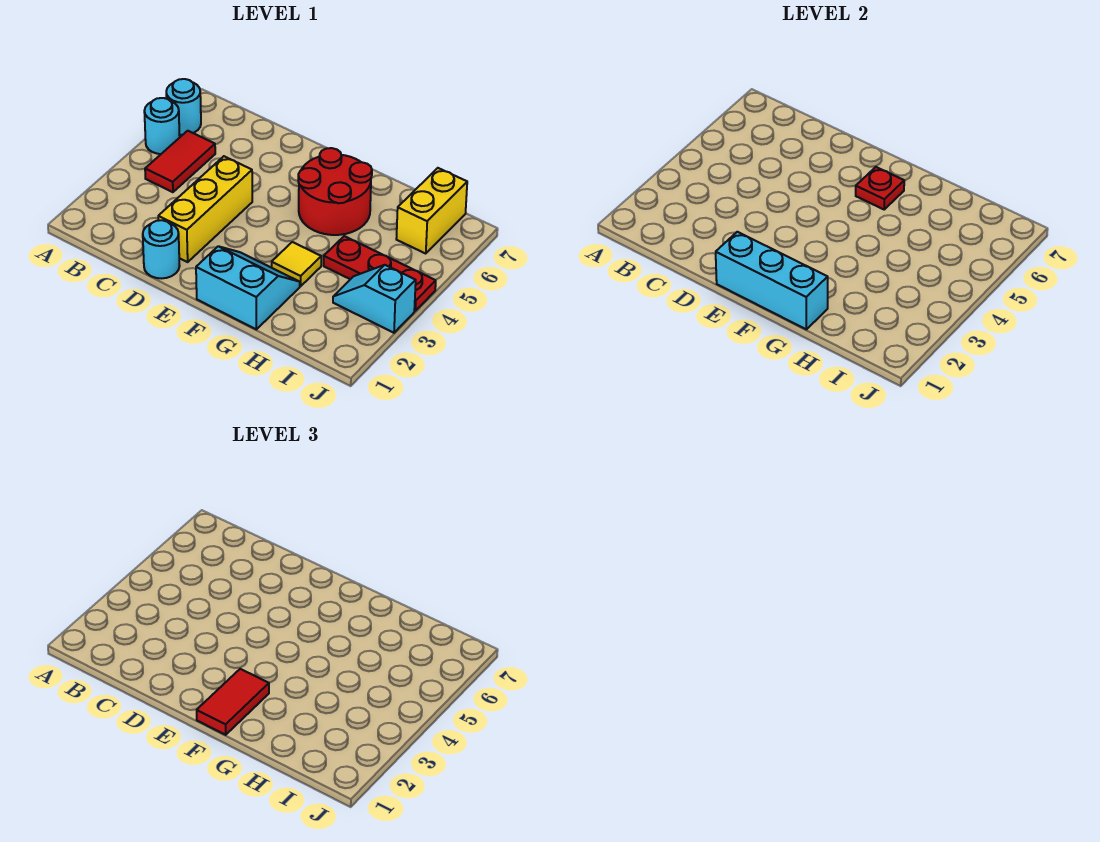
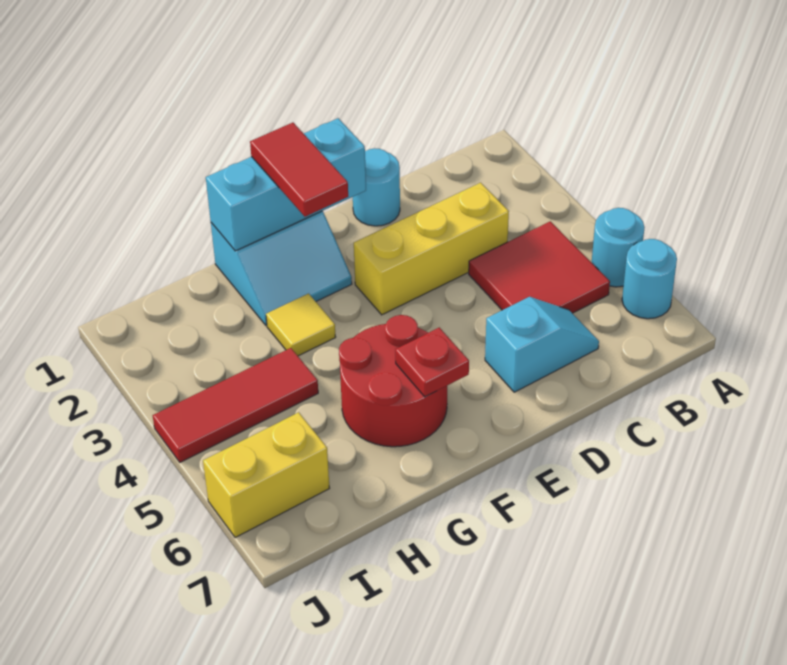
red tile B4:B5 level 1 -> red tile B4:C5 level 1
yellow brick D2:D4 level 1 -> yellow brick C3:E3 level 1
red plate H4:J4 level 1 -> red tile H4:J4 level 1
cyan slope I3:J3 level 1 top J -> cyan slope C6:D6 level 1 top D
yellow brick I6:I7 level 1 -> yellow brick I6:J6 level 1

